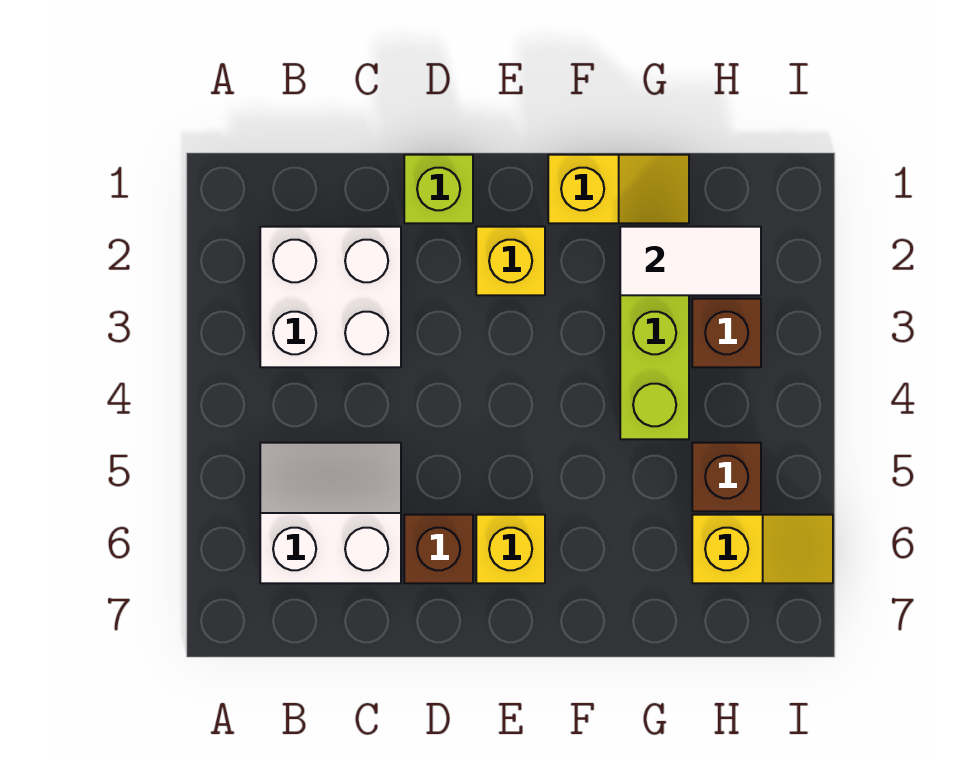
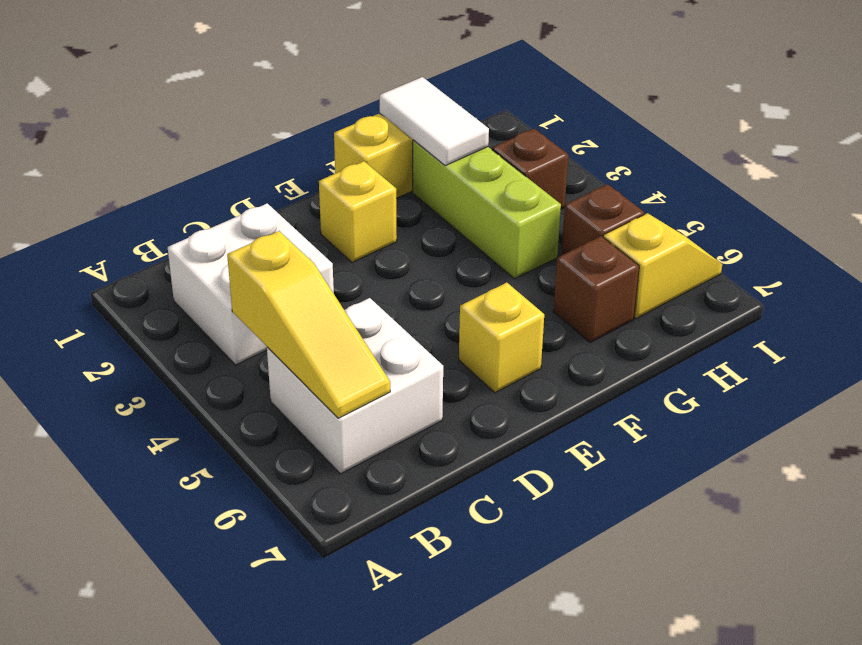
none -> yellow slope B4:B6 level 2 top 4
white slope B5:C6 level 1 top 6 -> white brick B5:C6 level 1
lime brick D1 level 1 -> none
brown brick D6 level 1 -> brown brick G6 level 1
white tile G2:H2 level 2 -> white tile G1:G2 level 2

